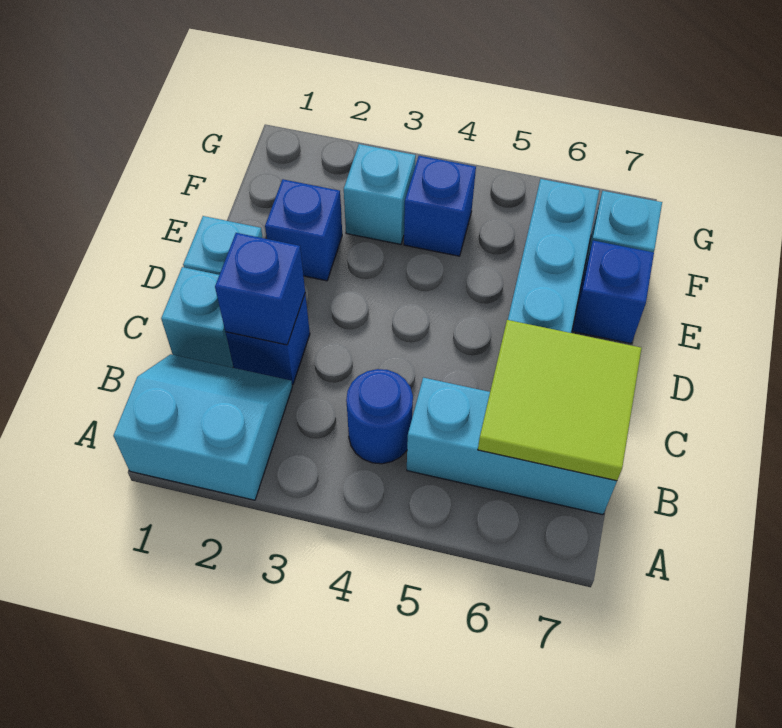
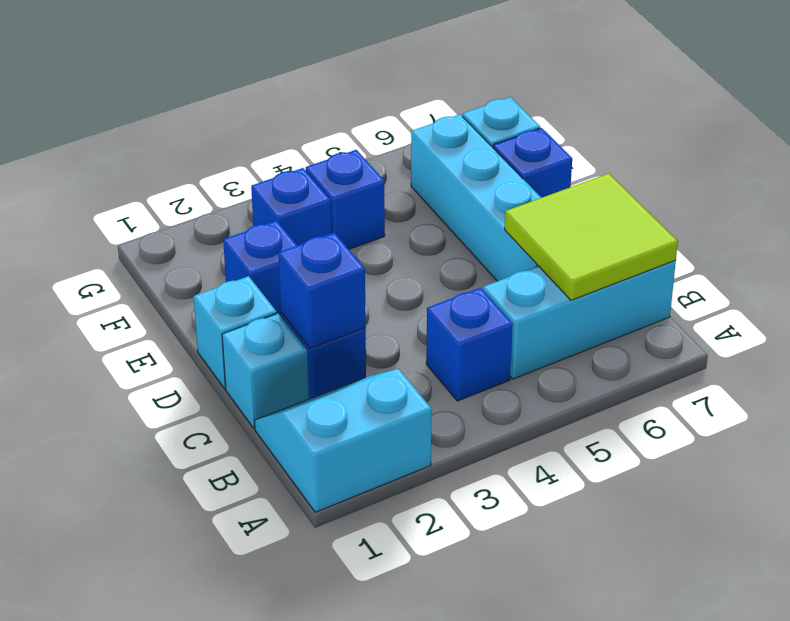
blue round brick B4 level 1 -> blue brick B4 level 1
cyan brick F3 level 1 -> blue brick F3 level 1

